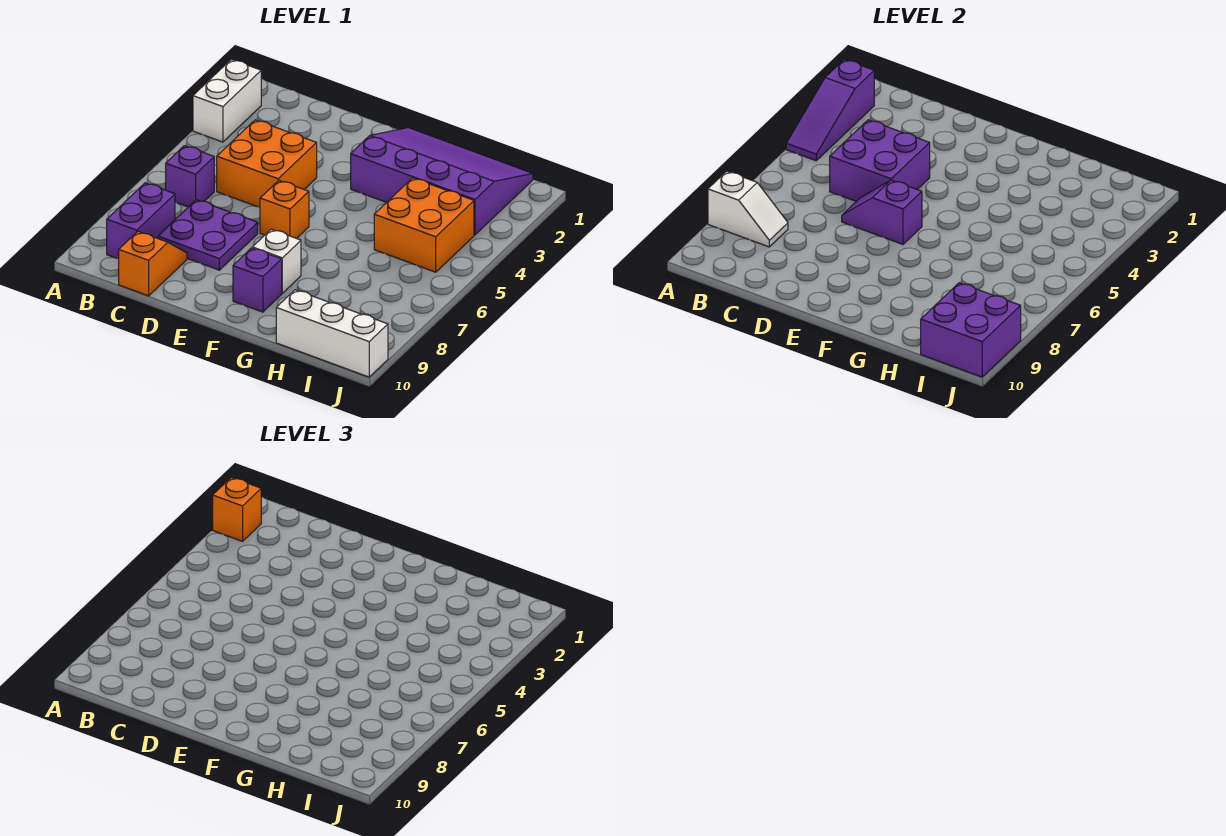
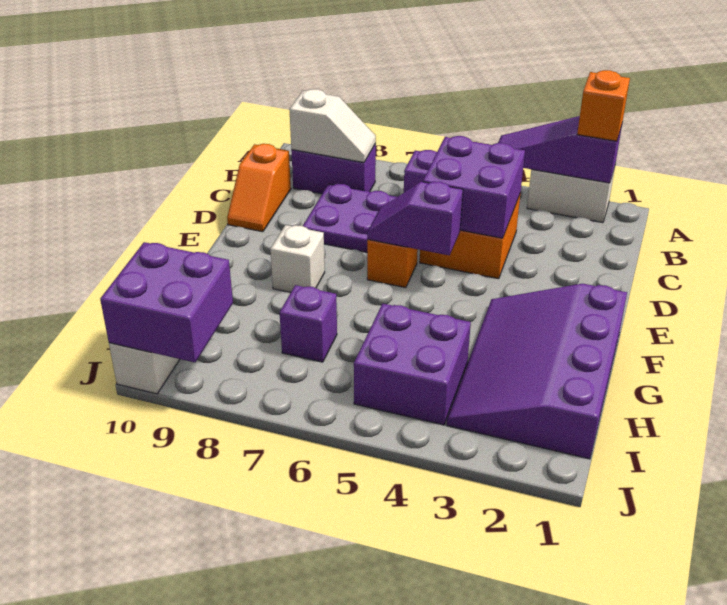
white slope A8:B8 level 2 top A -> white slope B8:B9 level 2 top 9
orange slope C9:C10 level 1 top 10 -> orange slope C10:D10 level 1 top C
purple slope D6:E6 level 2 top E -> purple slope E5:E6 level 2 top 5
purple slope F1:I3 level 1 top 3 -> purple slope F1:I3 level 1 top 1
purple brick F9 level 1 -> purple brick H7 level 1
orange brick H4:I5 level 1 -> purple brick H4:I5 level 1

